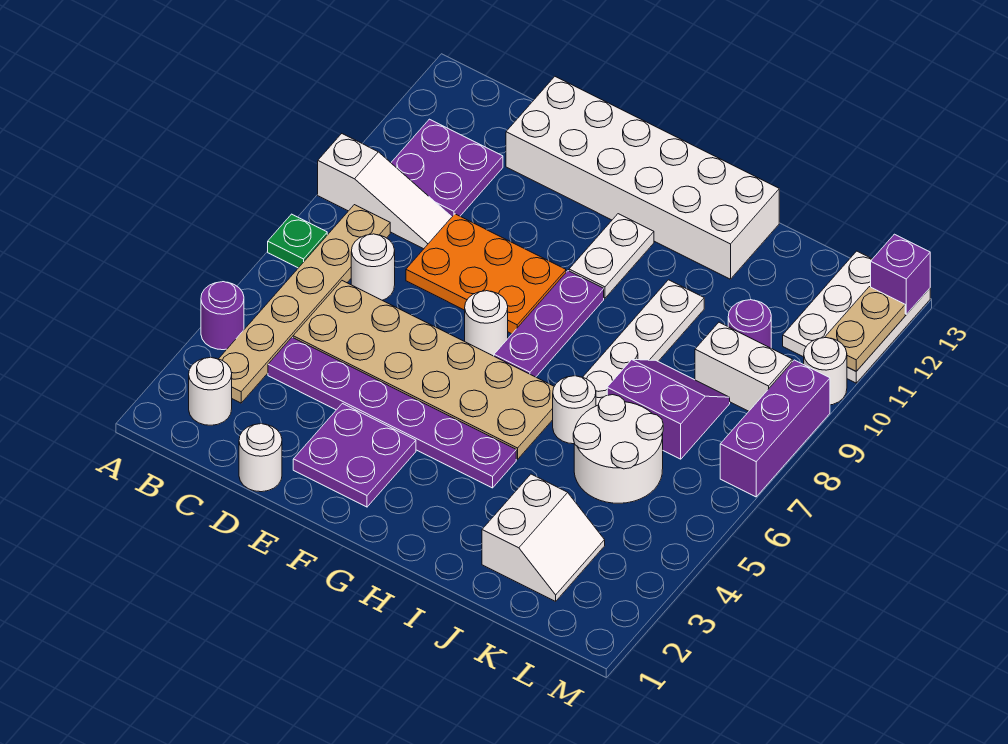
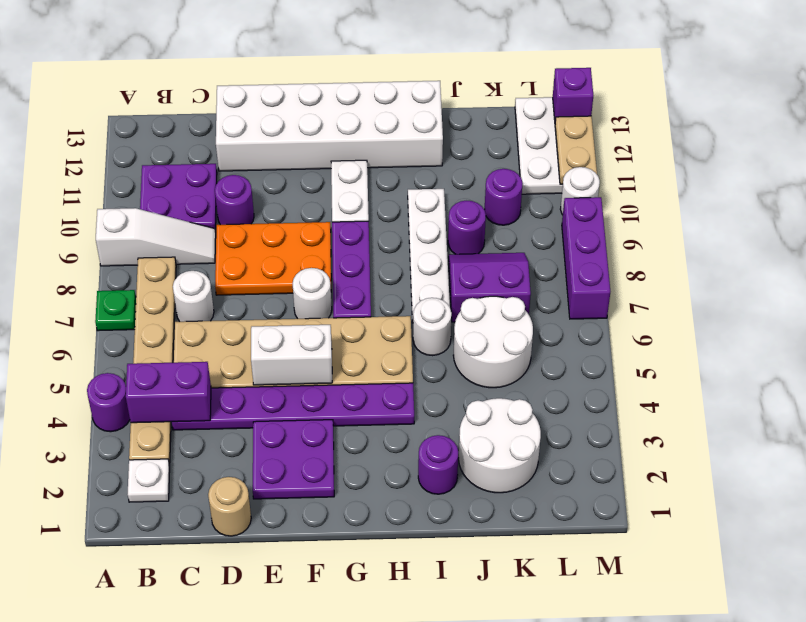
white round brick B2 level 1 -> white plate B2 level 1
none -> purple brick B4:C4 level 2
white round brick D1 level 1 -> tan round brick D1 level 1
none -> purple round brick D10 level 1
none -> purple round brick I2 level 1
white slope J2:K3 level 1 top J -> white round brick J2:K3 level 1
none -> purple round brick J9 level 1
white brick K9:L9 level 1 -> white brick E5:F5 level 2

